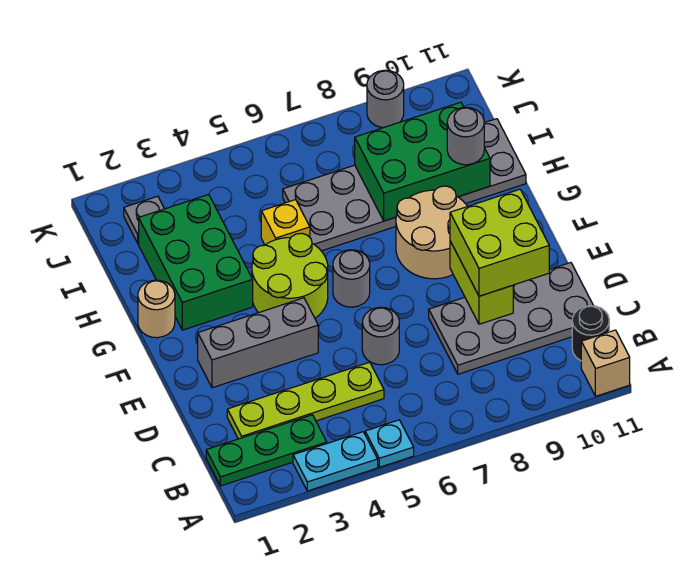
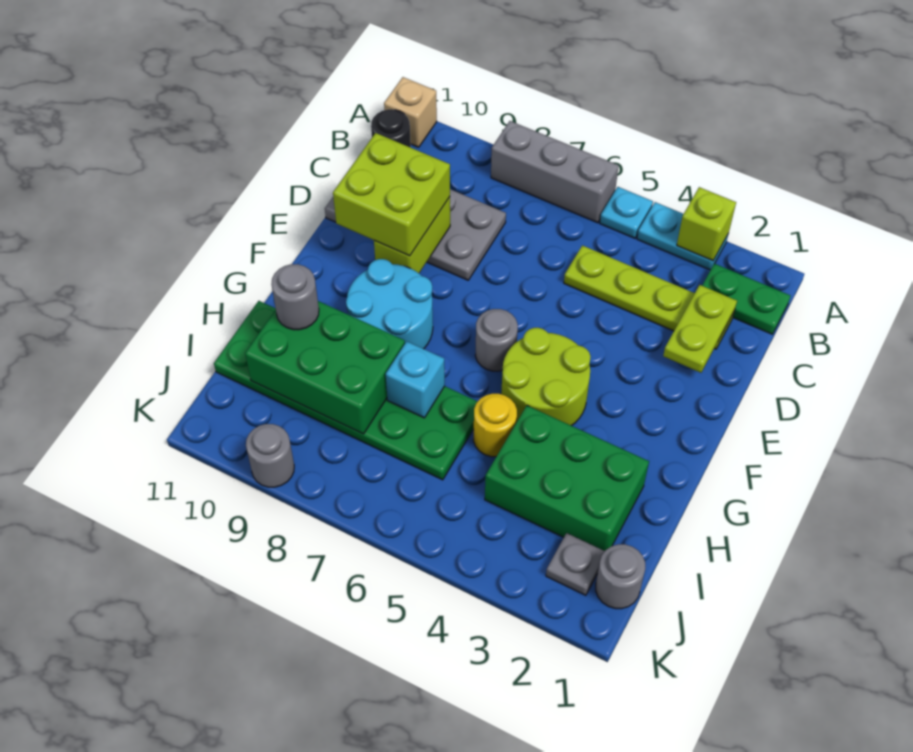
none -> lime brick A3 level 2
green plate B1:B3 level 1 -> green plate B1:B2 level 1
none -> lime plate C2:D2 level 2
grey round brick D6 level 1 -> grey round brick J1 level 1
grey brick E2:E4 level 1 -> grey brick A6:A8 level 1
tan round brick F8:G9 level 1 -> cyan round brick F8:G9 level 1
tan round brick G1 level 1 -> none
green brick G2:I3 level 1 -> green brick H2:I4 level 1
yellow brick H5 level 1 -> yellow round brick H5 level 1
grey plate H6:I11 level 1 -> green plate H6:I11 level 1
none -> cyan brick H7 level 2

